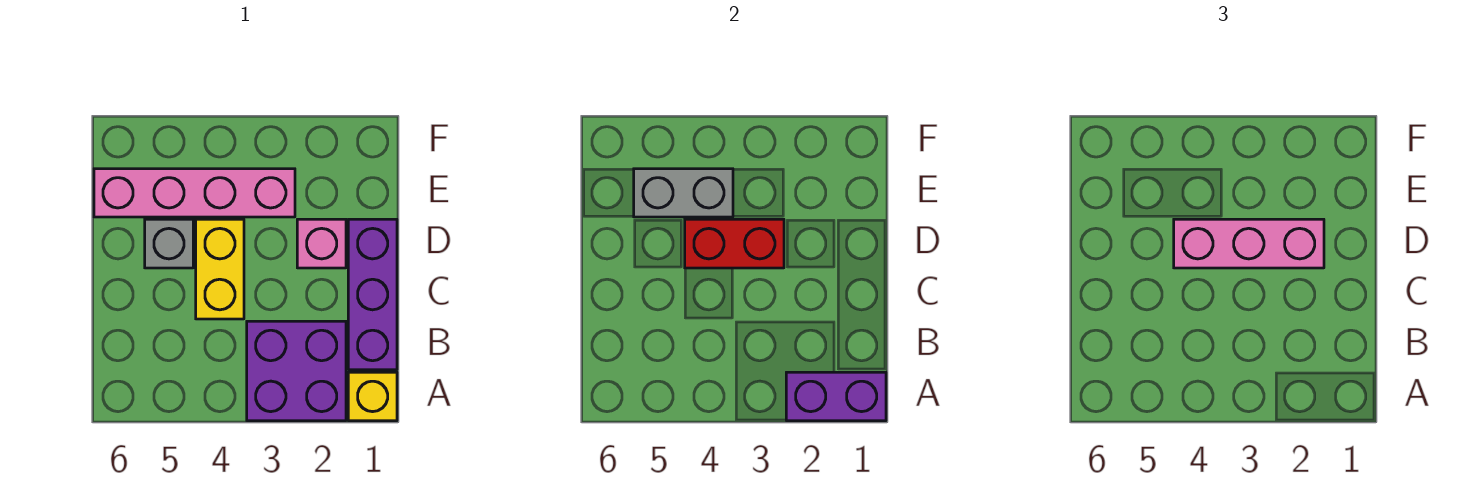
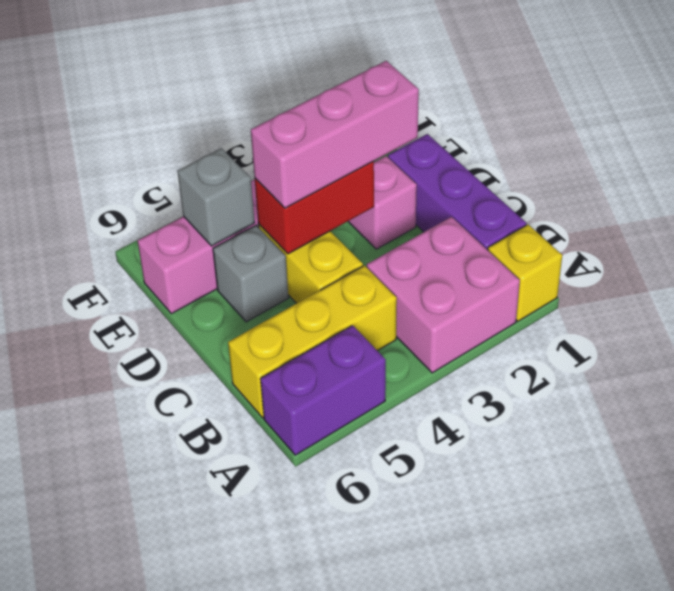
purple brick A1:A2 level 2 -> purple brick A5:A6 level 1
purple brick A2:B3 level 1 -> pink brick A2:B3 level 1
none -> yellow brick B4:B6 level 1
grey brick E4:E5 level 2 -> grey brick E5 level 2

